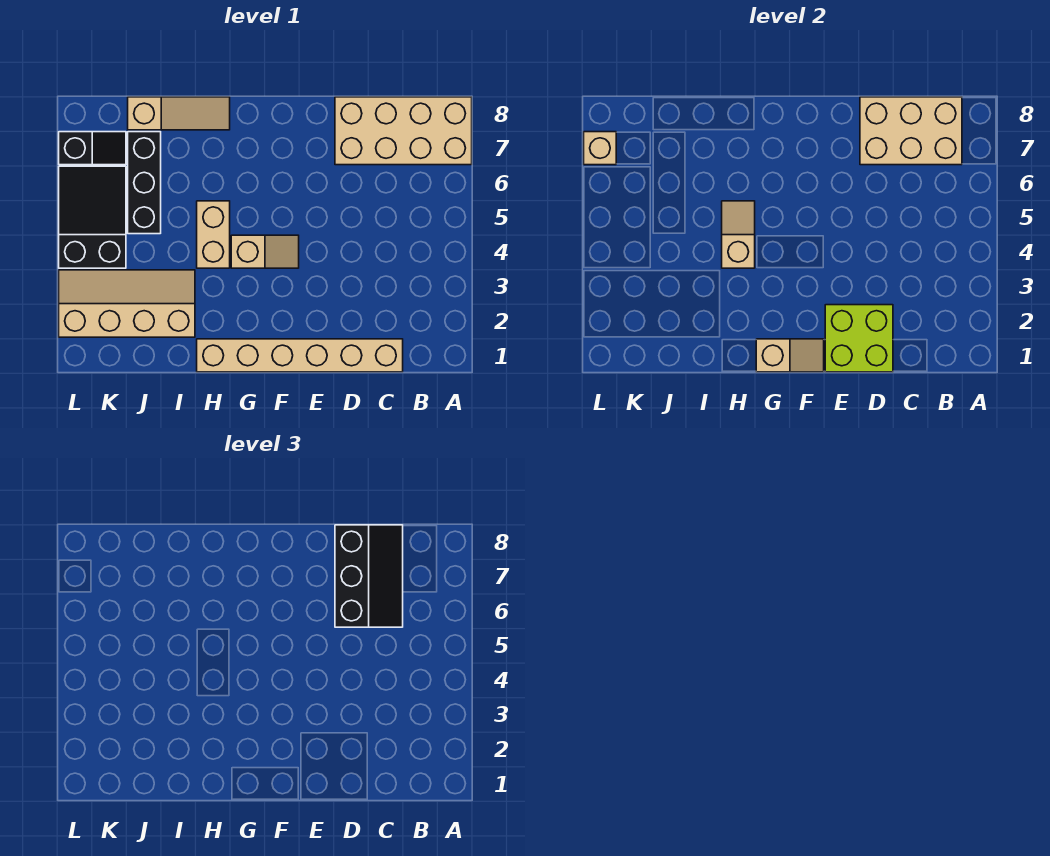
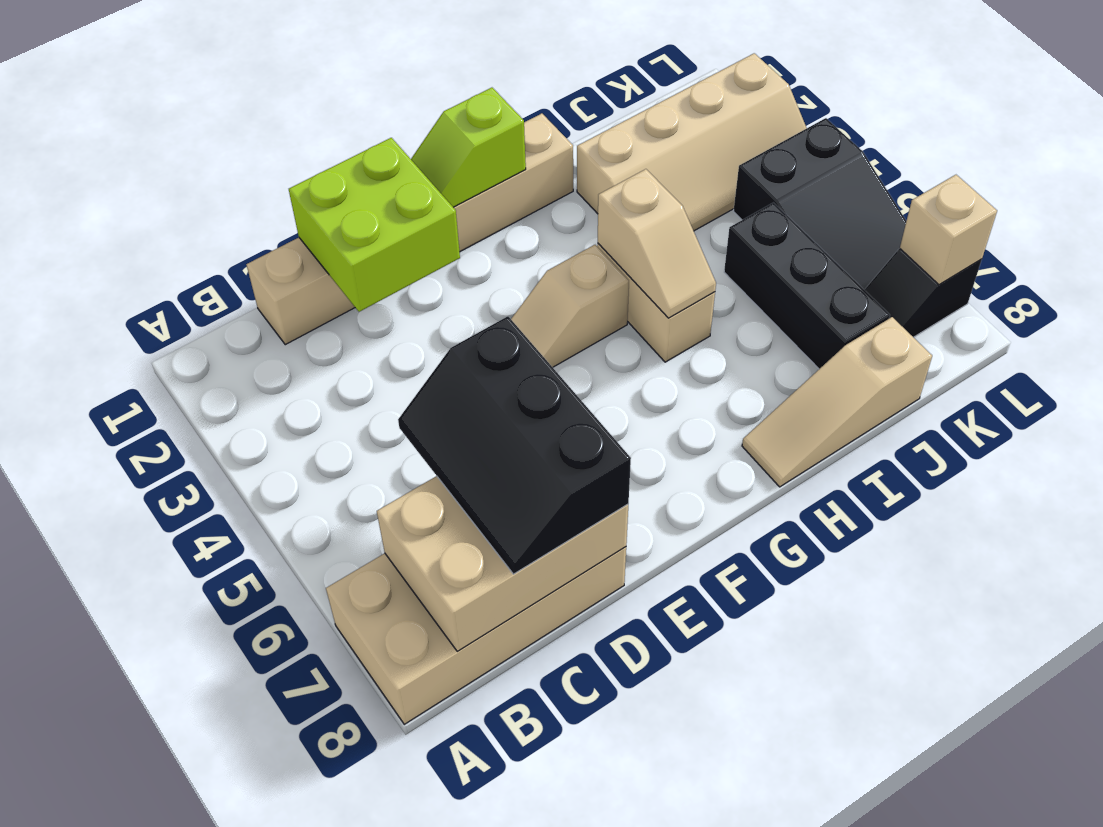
tan slope F1:G1 level 2 top G -> lime slope F1:G1 level 2 top G

